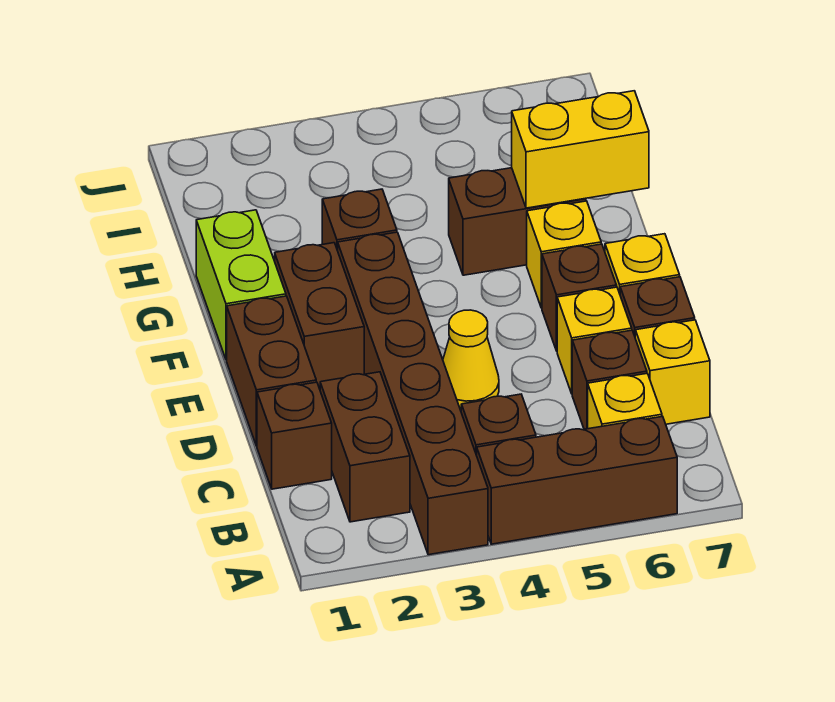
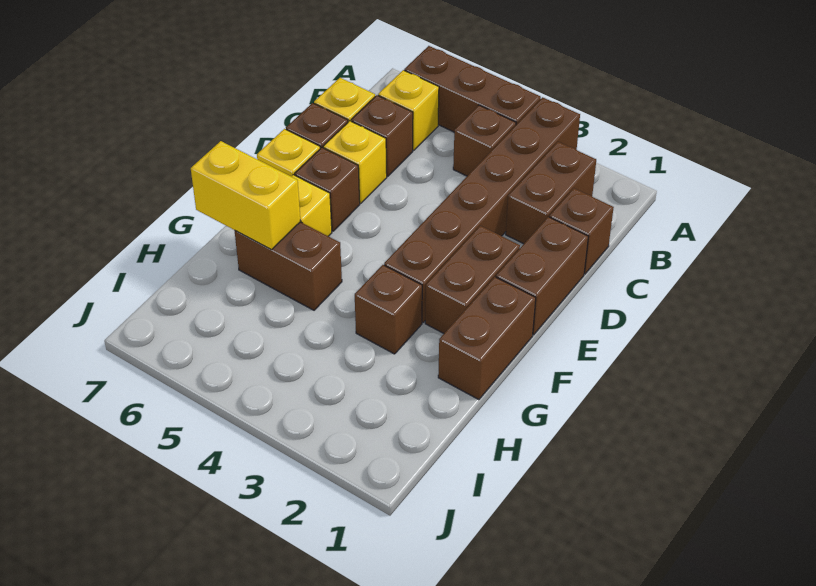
yellow cone D4 level 1 -> none
lime brick F1:G1 level 1 -> brown brick F1:G1 level 1

